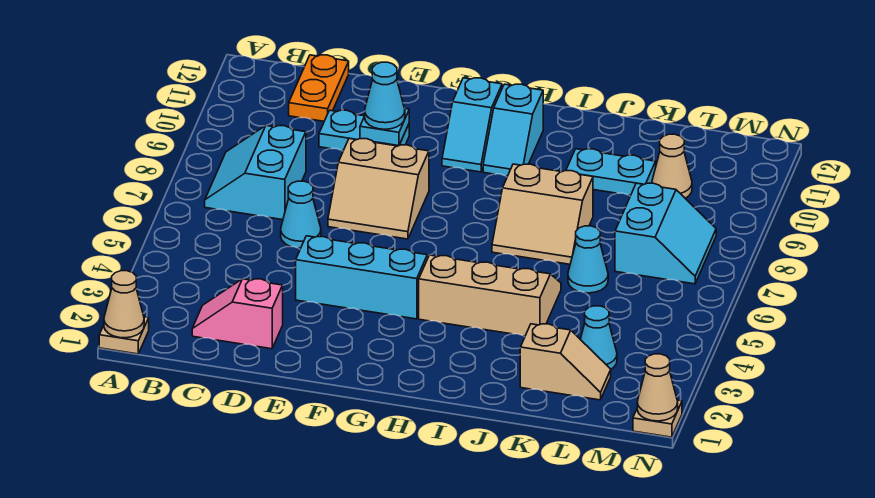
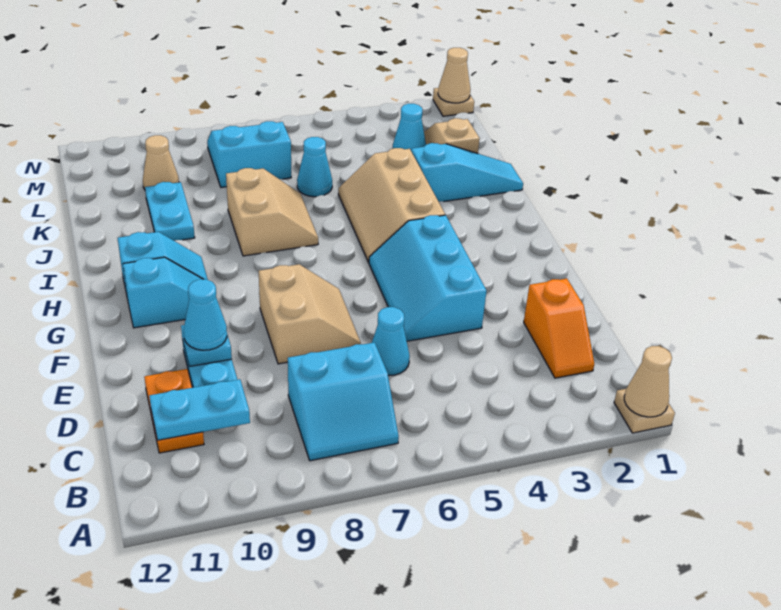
pink slope C2:D2 level 1 top D -> orange slope C2:D2 level 1 top D
none -> cyan plate C10:C11 level 2
orange plate C11:C12 level 1 -> orange plate C11:D11 level 1
none -> cyan slope J1:J3 level 1 top 3

